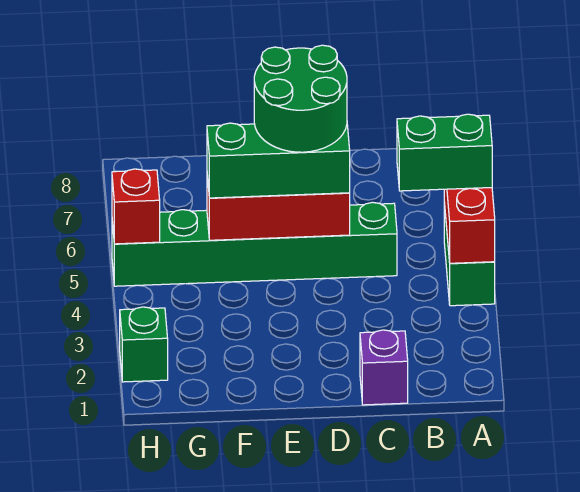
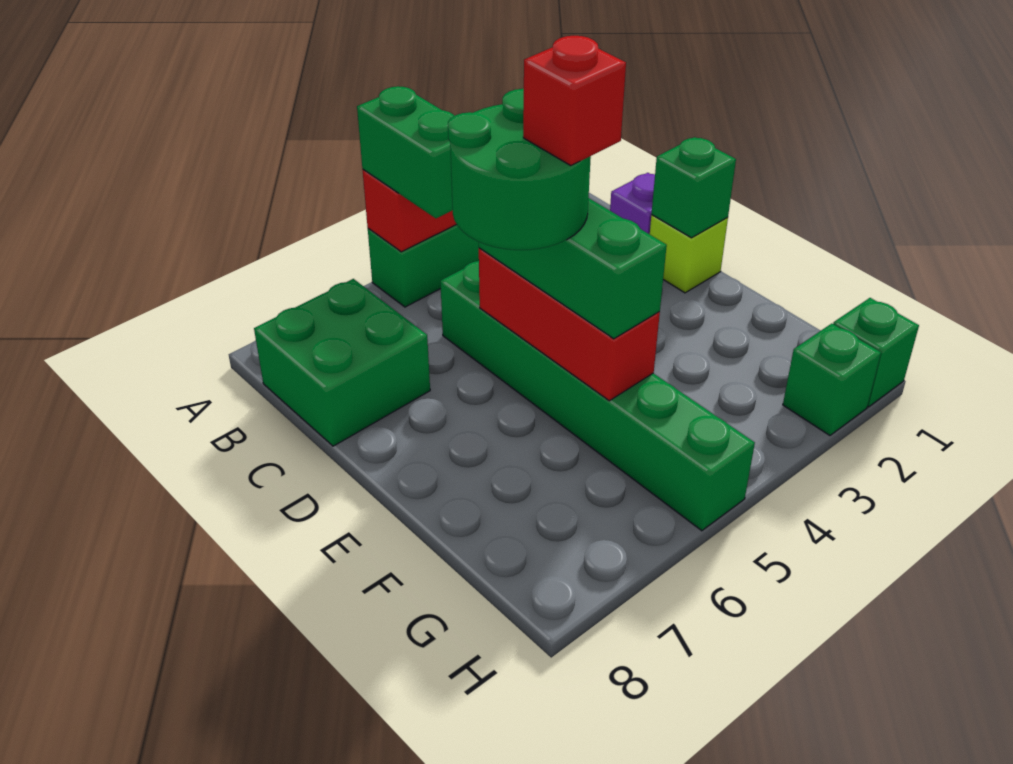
none -> green brick B7:C8 level 1
none -> lime brick D1 level 1
none -> green brick D1 level 2
none -> green brick H1 level 1
red brick H5 level 2 -> red brick E5 level 5

